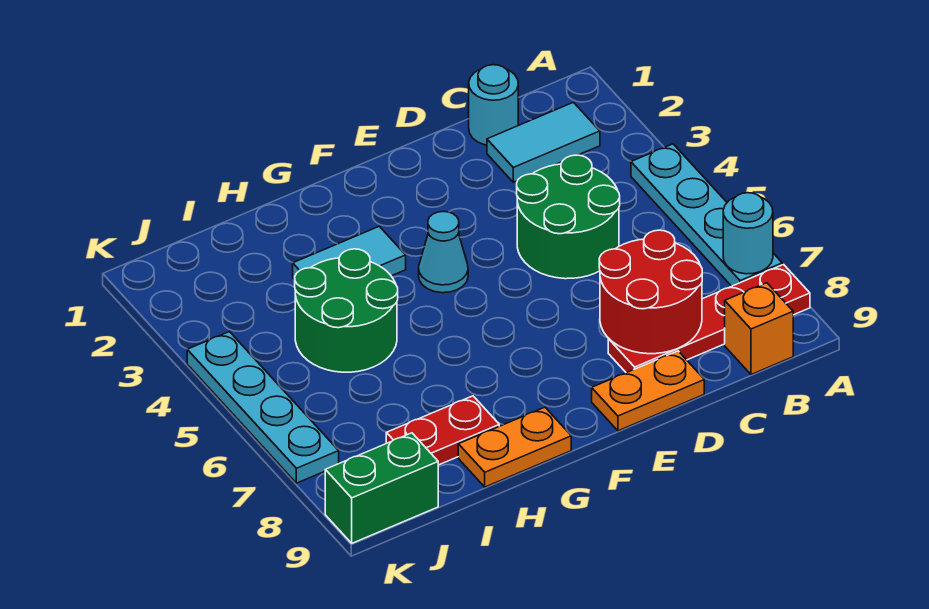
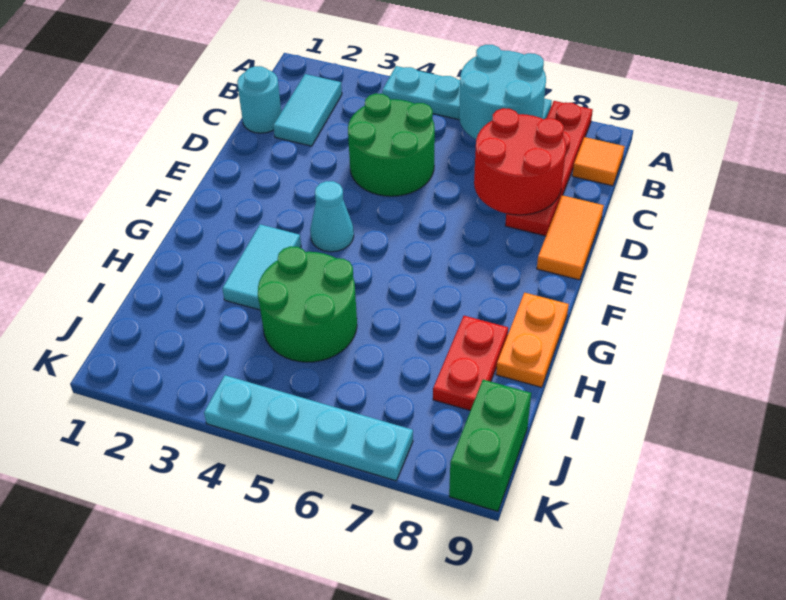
cyan round brick A7 level 2 -> cyan round brick A6:B7 level 2
orange brick B9 level 1 -> orange tile B9 level 1
orange plate D9:E9 level 1 -> orange tile D9:E9 level 1

